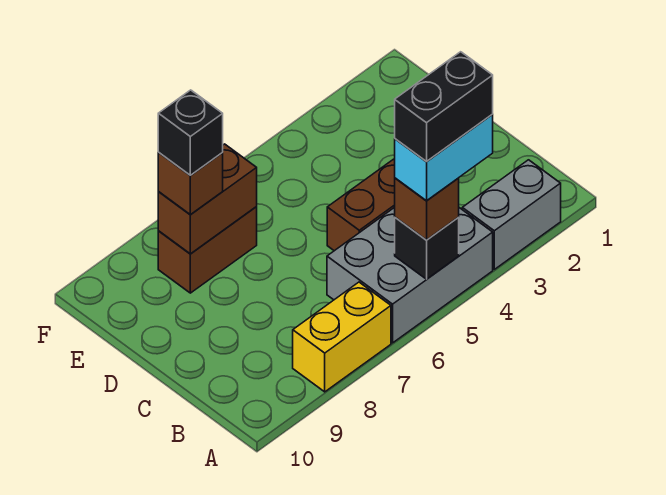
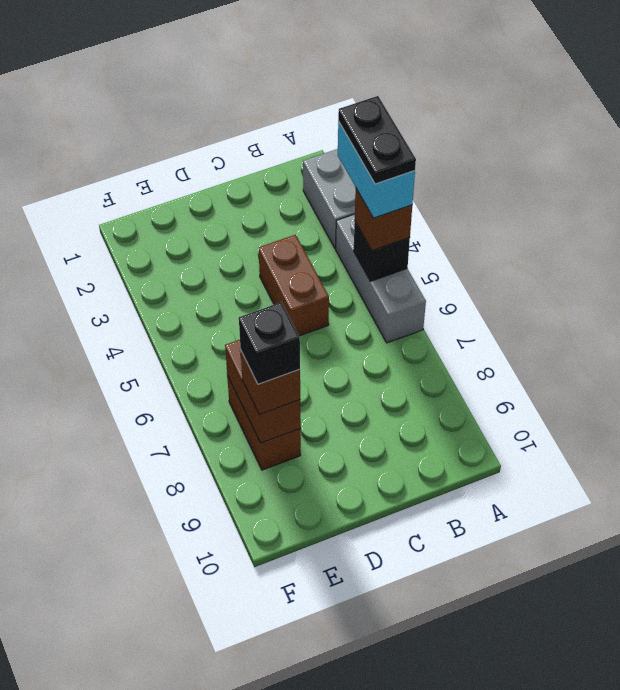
grey brick A4:B6 level 1 -> grey brick A4:A6 level 1
black brick A4:A5 level 5 -> black plate A4:A5 level 5
yellow brick A7:A8 level 1 -> none

